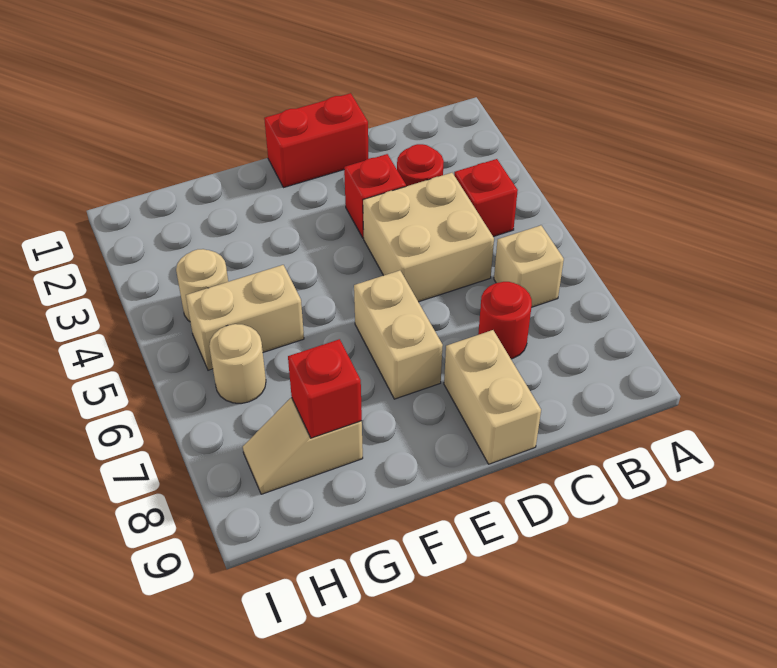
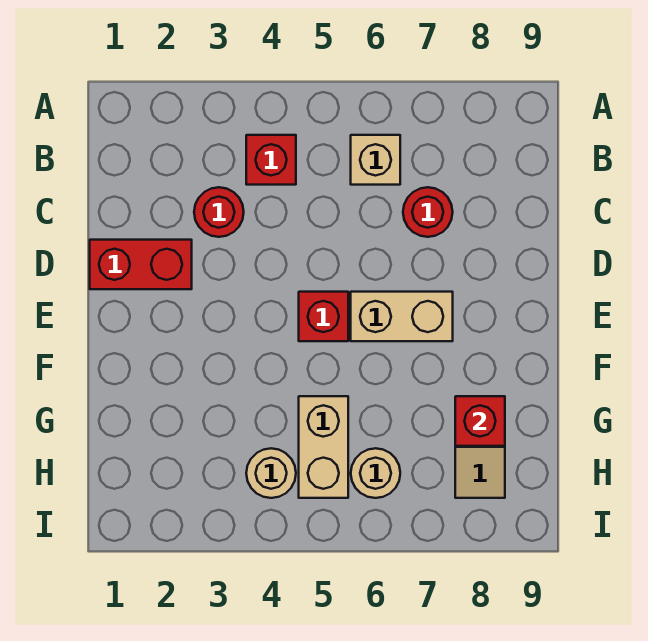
tan brick C4:D5 level 1 -> none
red brick D1:E1 level 1 -> red brick D1:D2 level 1
red brick D3 level 1 -> red brick E5 level 1
tan brick D8:D9 level 1 -> none

